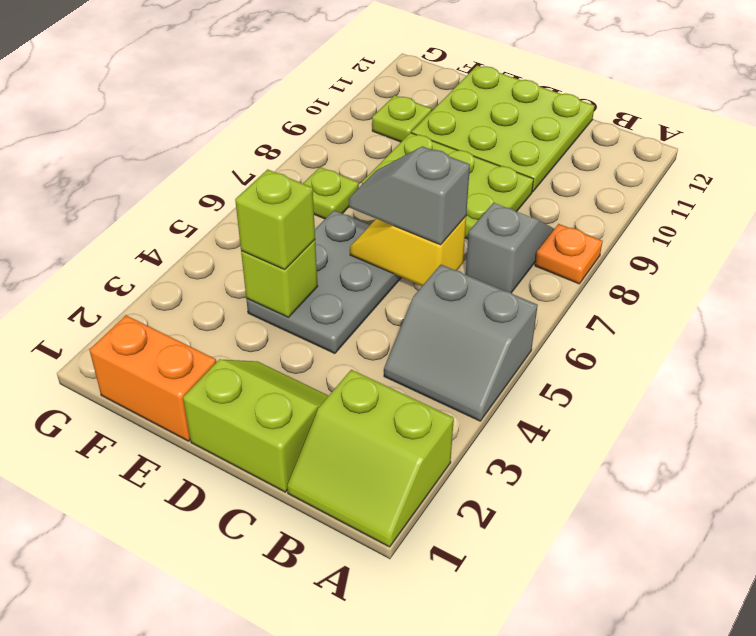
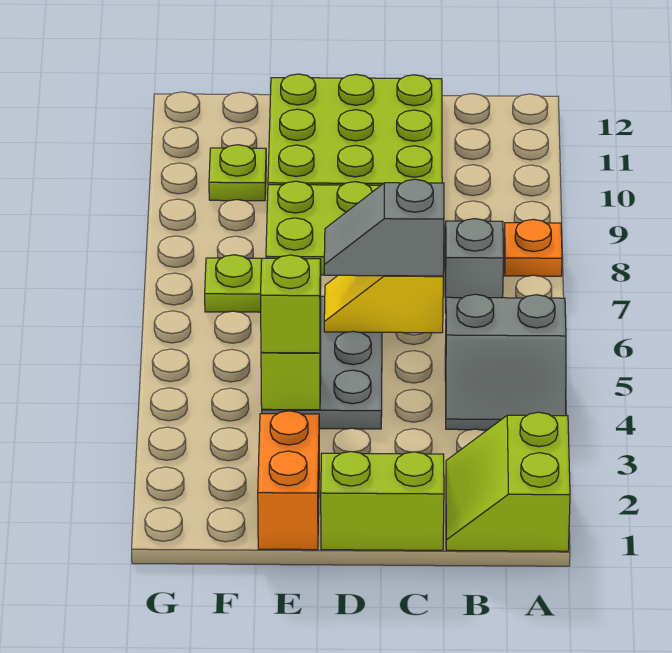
lime slope A1:B2 level 1 top 2 -> lime slope A1:B2 level 1 top A
orange brick E1:F1 level 1 -> orange brick E1:E2 level 1

